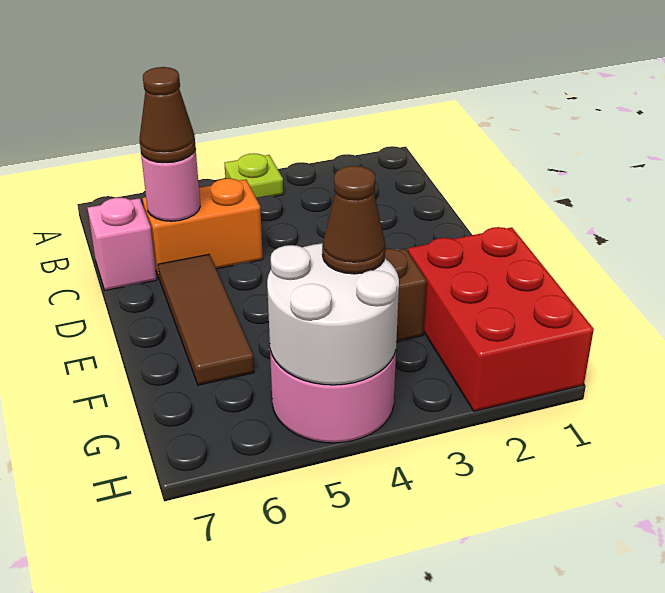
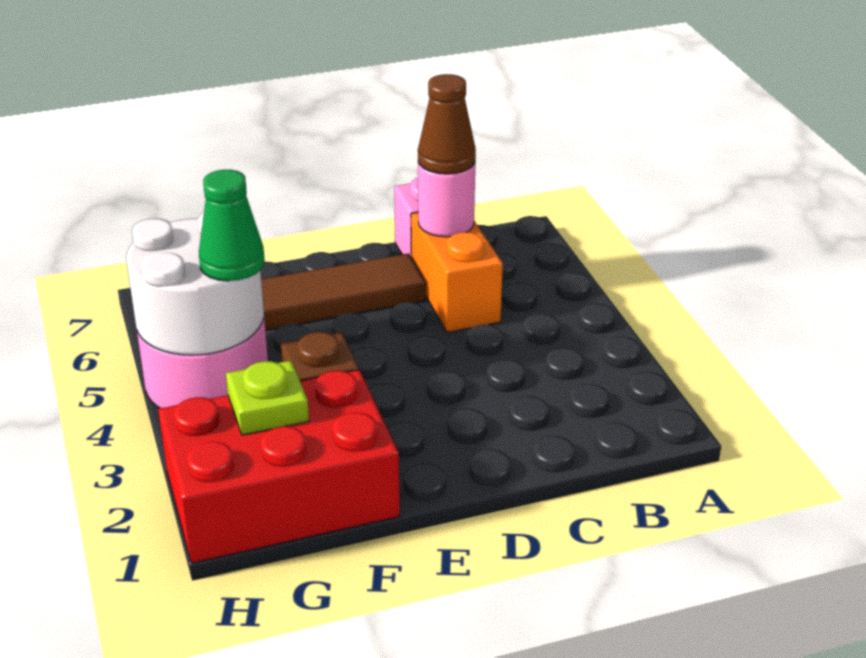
lime plate A4 level 1 -> lime plate G2 level 2
brown cone G4 level 3 -> green cone G4 level 3

